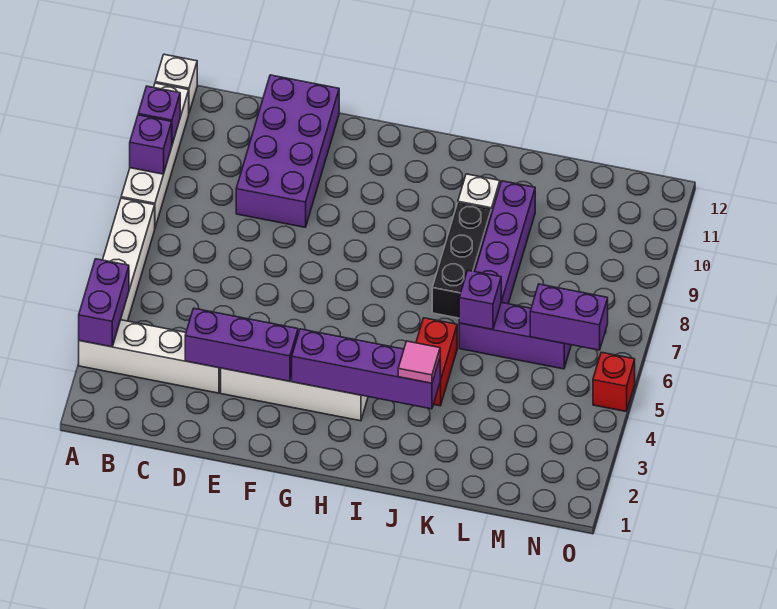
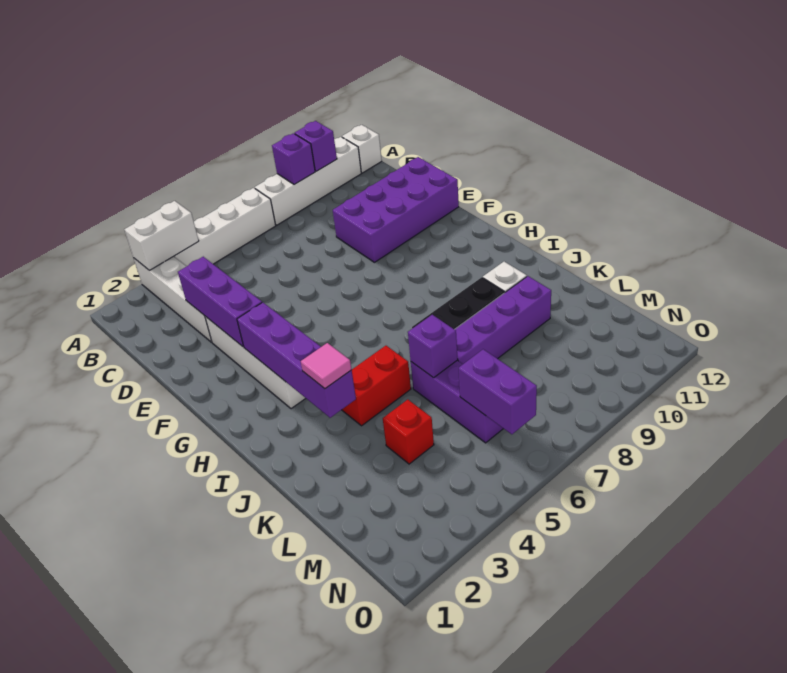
purple brick A3:A4 level 2 -> white brick A3:A4 level 2
red brick O5 level 1 -> red brick L4 level 1

